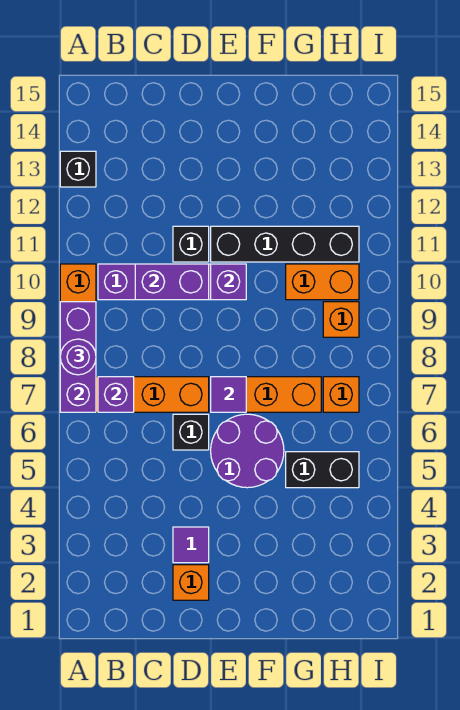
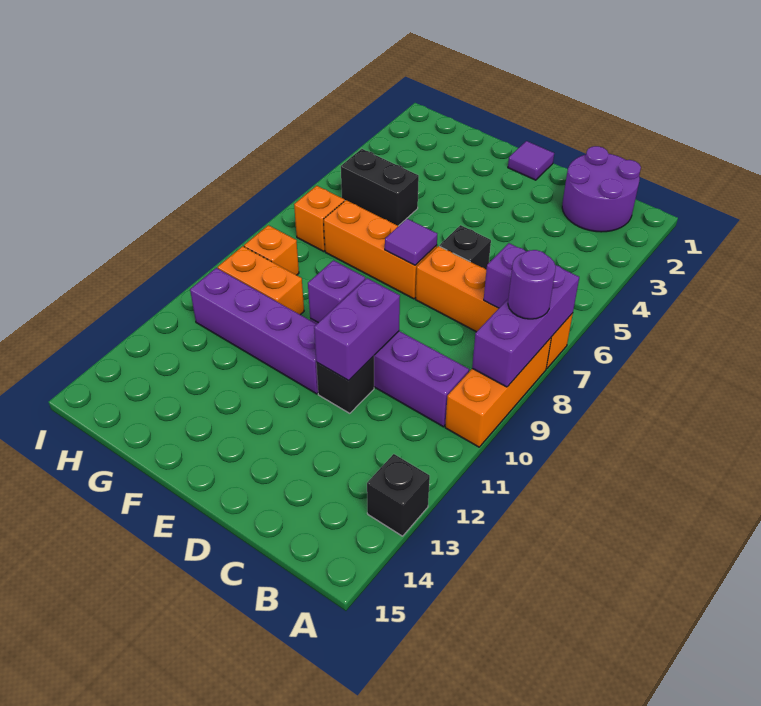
purple brick C10:D10 level 2 -> purple brick D10:D11 level 2
orange brick D2 level 1 -> none
purple tile D3 level 1 -> purple tile E1 level 1
purple round brick E5:F6 level 1 -> purple round brick B1:C2 level 1
black brick E11:H11 level 1 -> purple brick E11:H11 level 1

